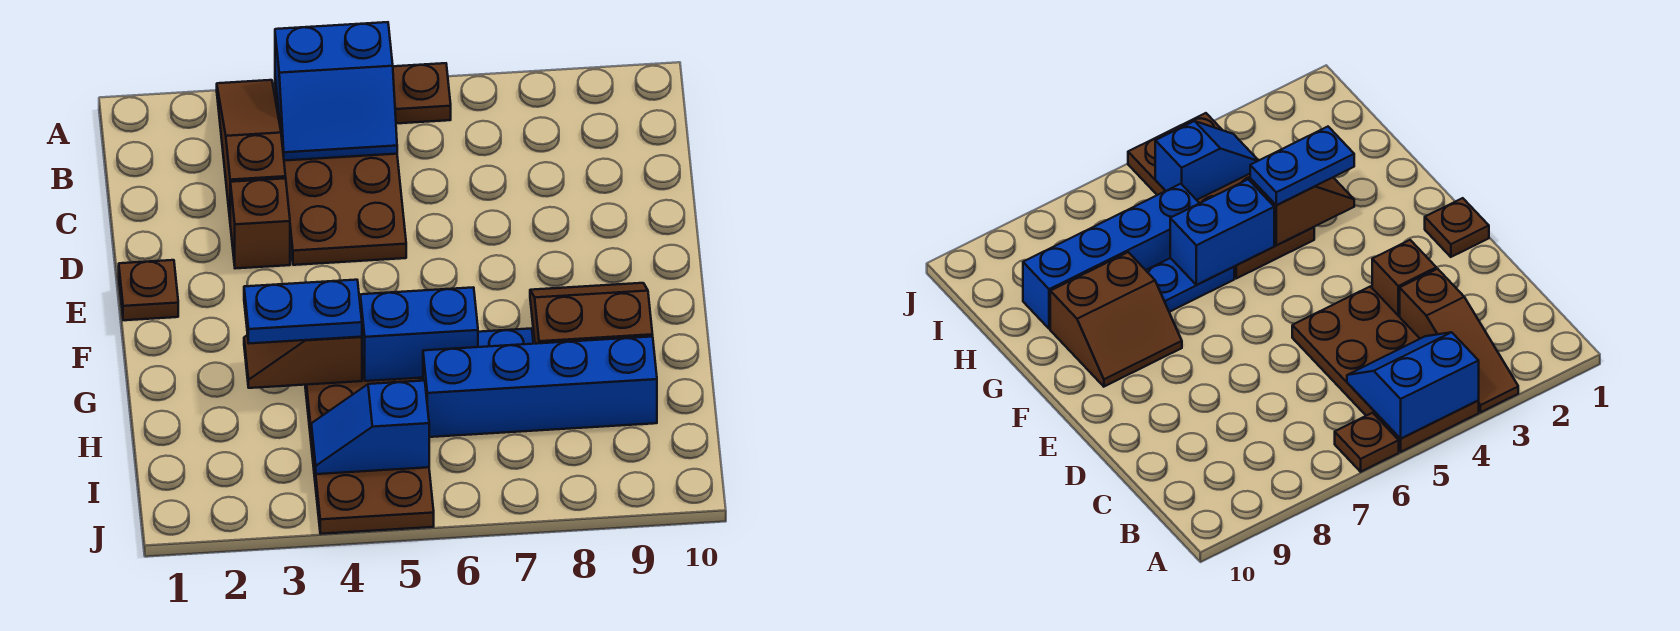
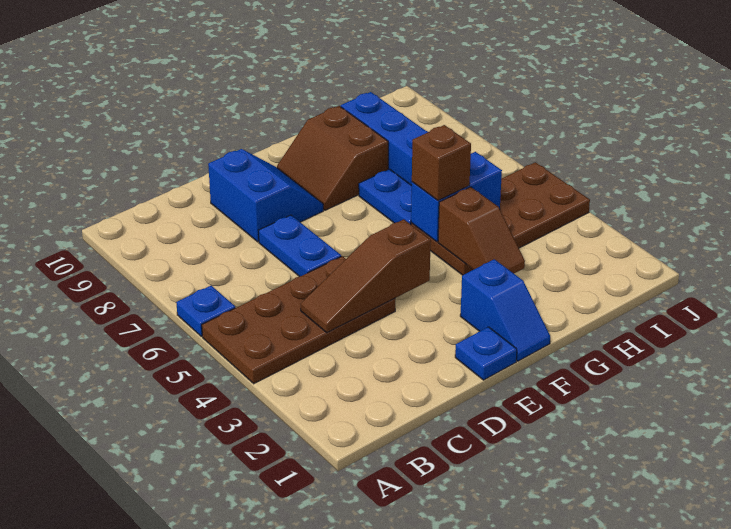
brown slope A3:C3 level 1 top C -> brown slope C4:E4 level 2 top E
blue slope A4:B5 level 2 top A -> blue slope D8:E9 level 1 top D
brown plate A6 level 1 -> blue plate A6 level 1
brown brick D3 level 1 -> brown brick G5 level 3
brown plate E1 level 1 -> blue plate E1 level 1
blue plate G3:G4 level 3 -> blue plate D6:D7 level 1
blue brick G5:G6 level 2 -> blue brick G5:H5 level 2
blue slope I4:I5 level 2 top 5 -> blue slope F1:F2 level 1 top 2

